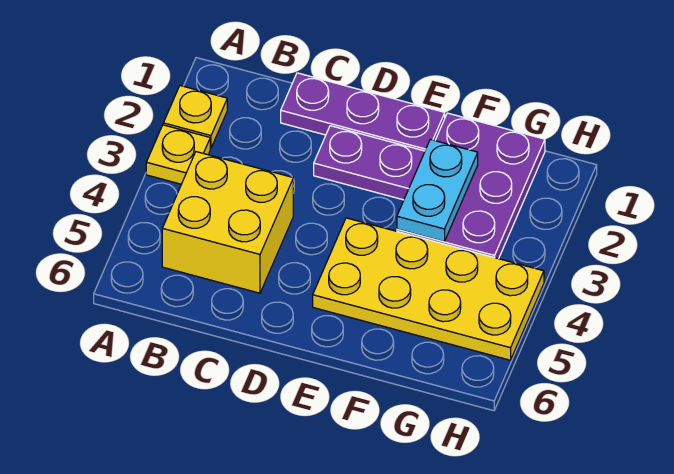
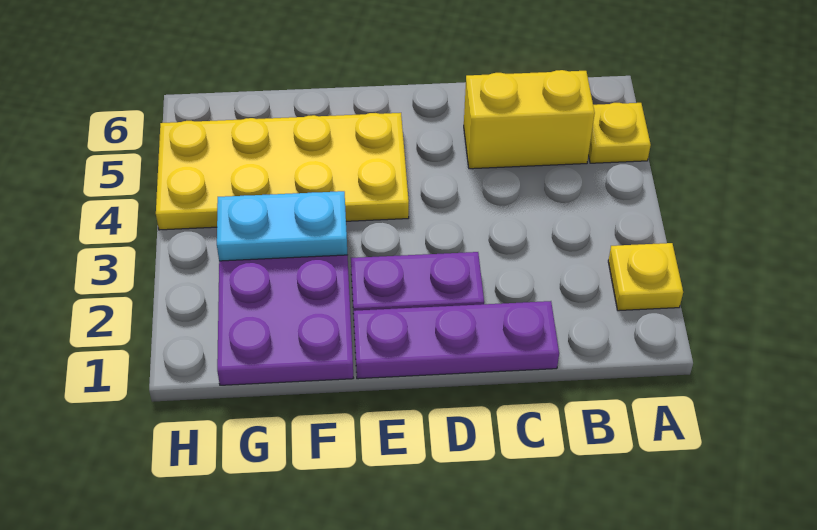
yellow plate A3 level 1 -> yellow plate A5 level 1
yellow brick B4:C5 level 1 -> yellow brick B5:C5 level 1
cyan plate F2:F3 level 2 -> cyan plate F3:G3 level 2

